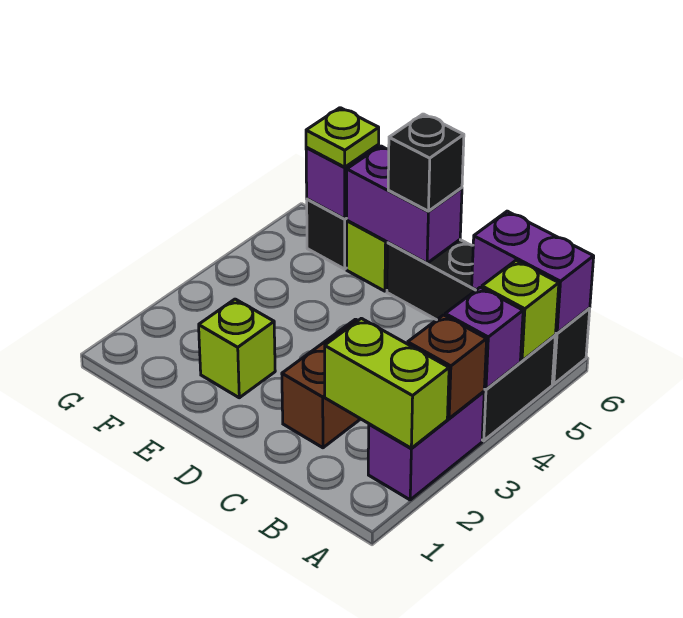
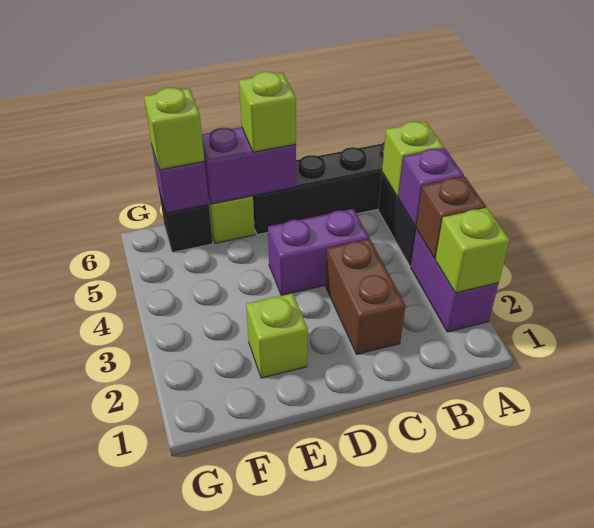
lime brick A2:B2 level 2 -> lime brick A2 level 2
purple brick A6:B6 level 2 -> purple brick C4:D4 level 1
black brick D6 level 3 -> lime brick D6 level 3
lime plate F6 level 3 -> lime brick F6 level 3

